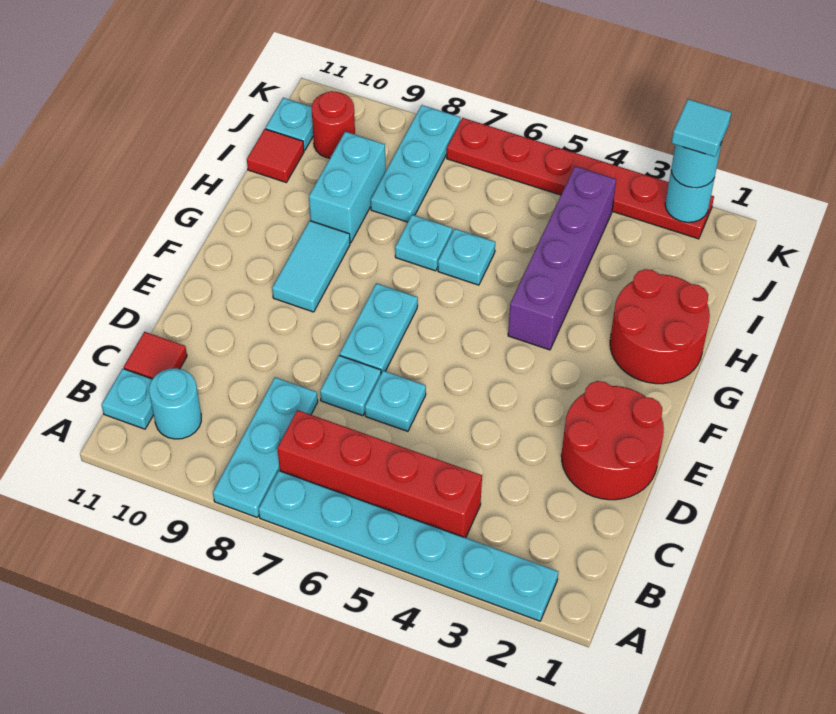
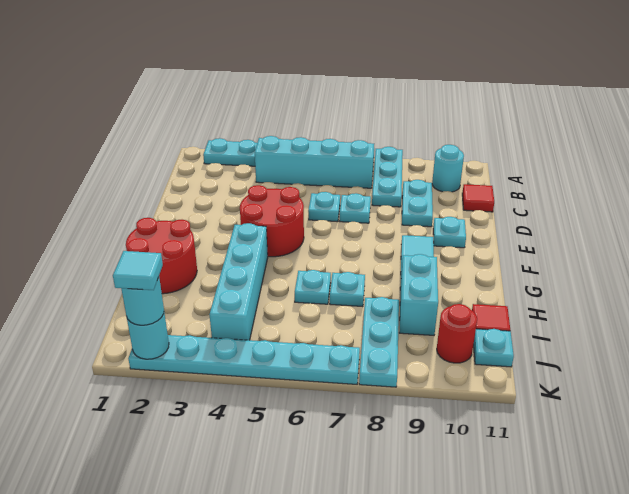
red brick B4:B7 level 1 -> cyan brick B4:B7 level 1
cyan plate B11 level 1 -> cyan plate E10 level 1
red round brick D1:E2 level 1 -> red round brick E4:F5 level 1
cyan plate E7:F7 level 1 -> cyan plate C9:D9 level 1
purple brick G4:J4 level 1 -> cyan brick G4:J4 level 1
red plate K2:K7 level 1 -> cyan plate K2:K7 level 1

